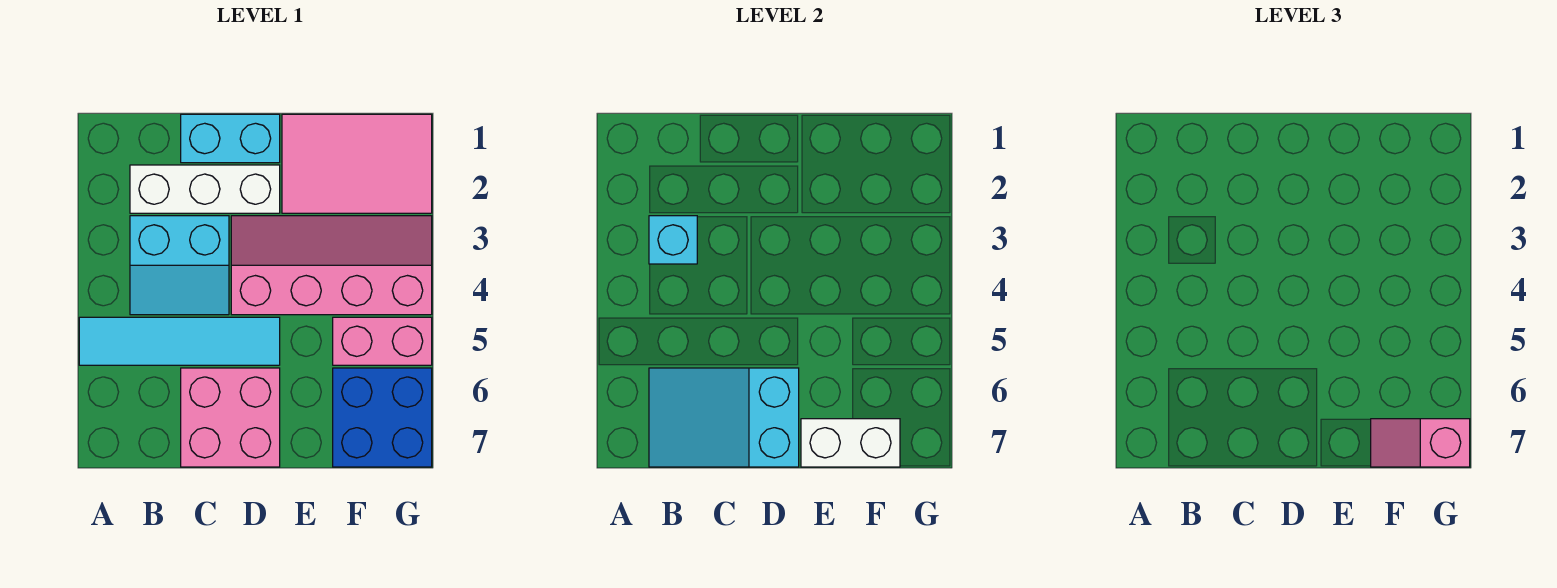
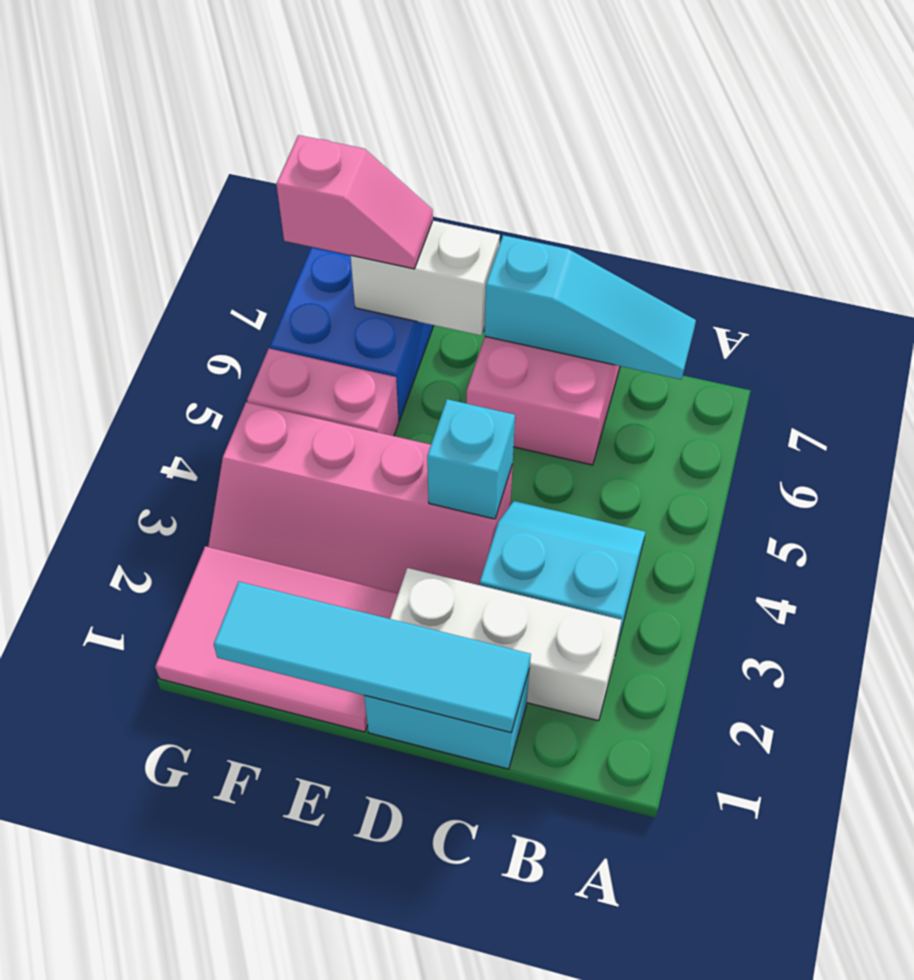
cyan tile A5:D5 level 1 -> cyan tile C1:F1 level 2
cyan brick B3 level 2 -> cyan brick D4 level 2
cyan slope B6:D7 level 2 top D -> cyan slope B7:D7 level 2 top D

